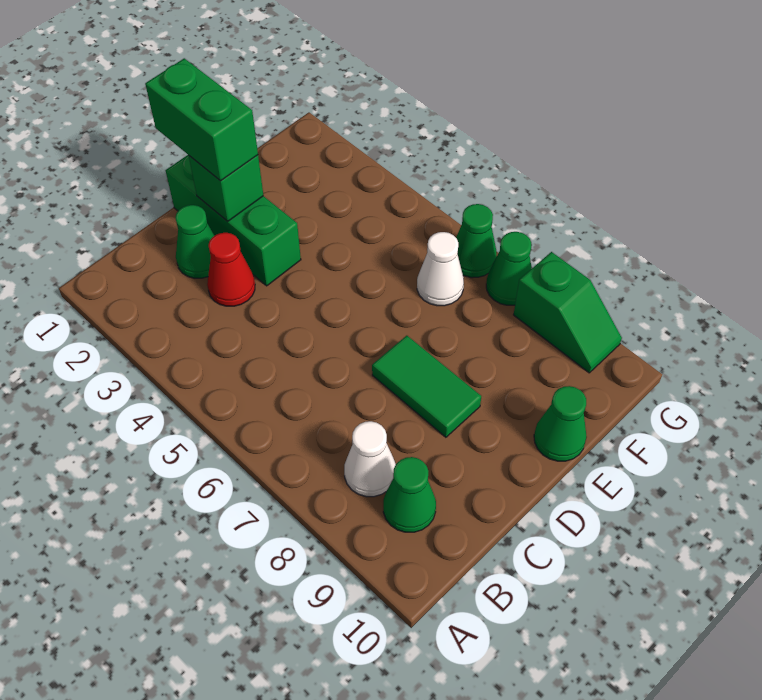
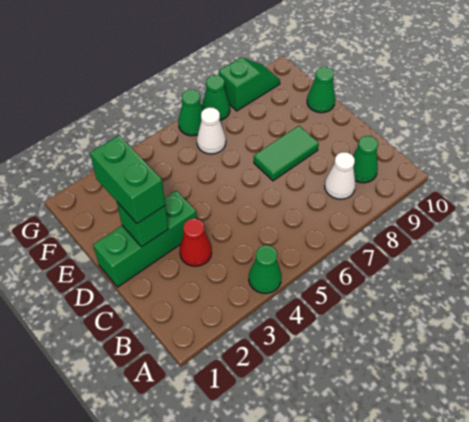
green cone C2 level 1 -> green cone A4 level 1
green brick D1:D2 level 3 -> green brick D2:E2 level 3

